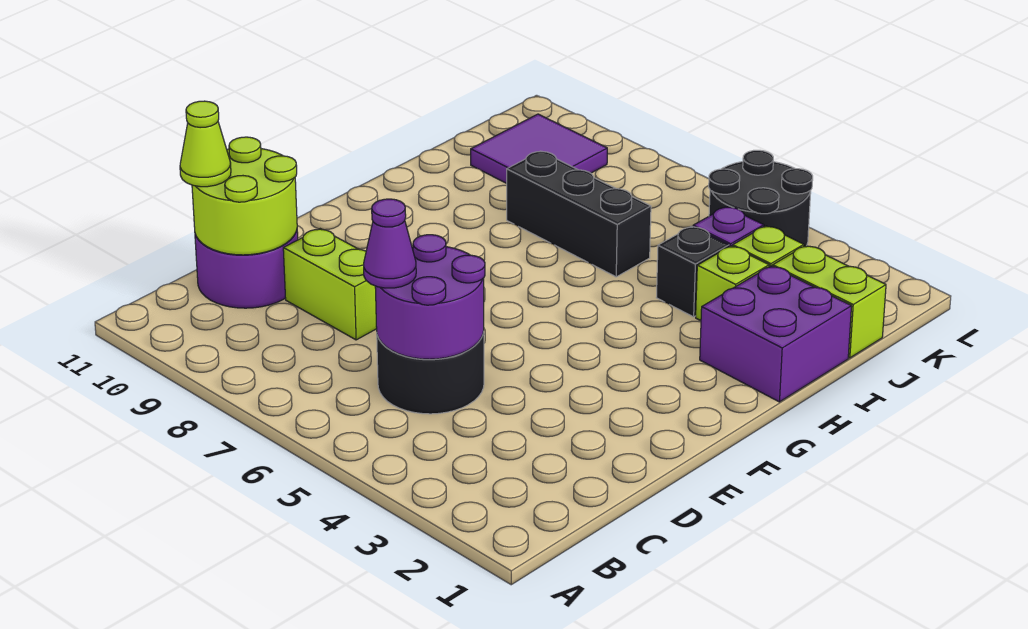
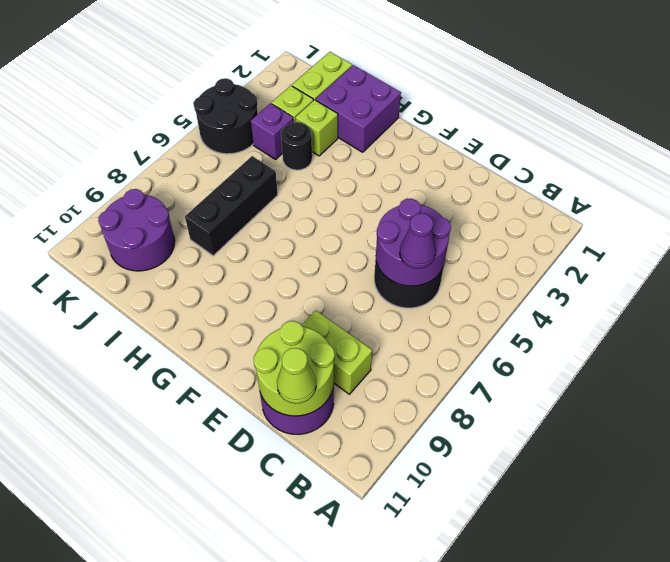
lime brick D8:D9 level 1 -> lime brick C9:D9 level 1
black brick I4 level 1 -> black round brick I4 level 1
purple tile J9:K10 level 1 -> purple round brick J9:K10 level 1

